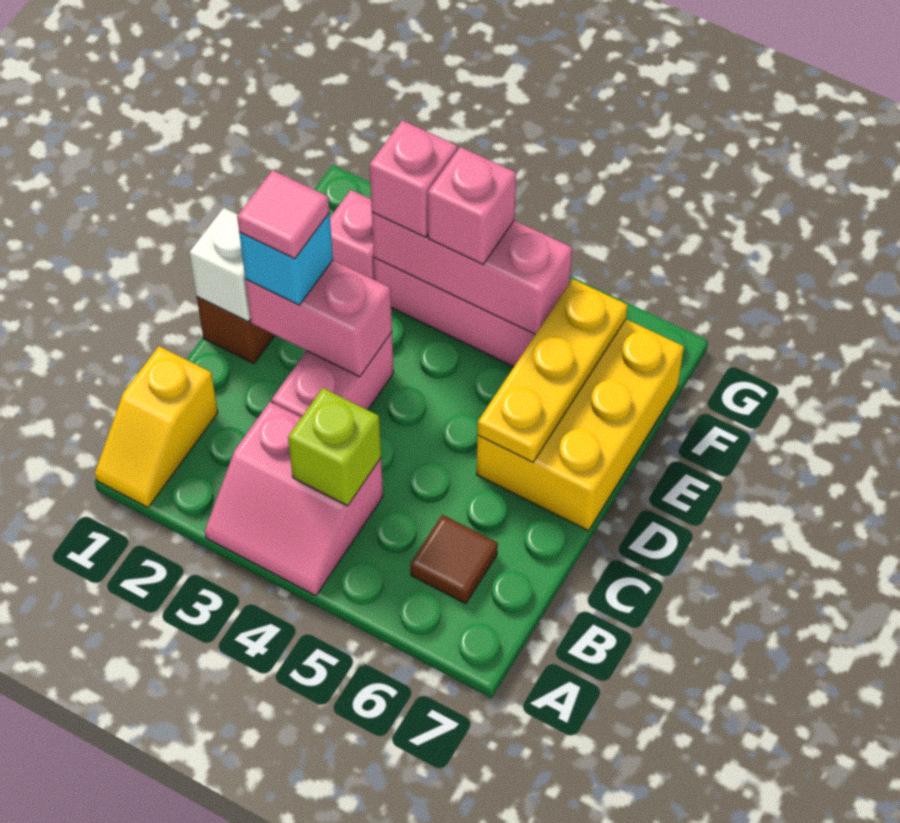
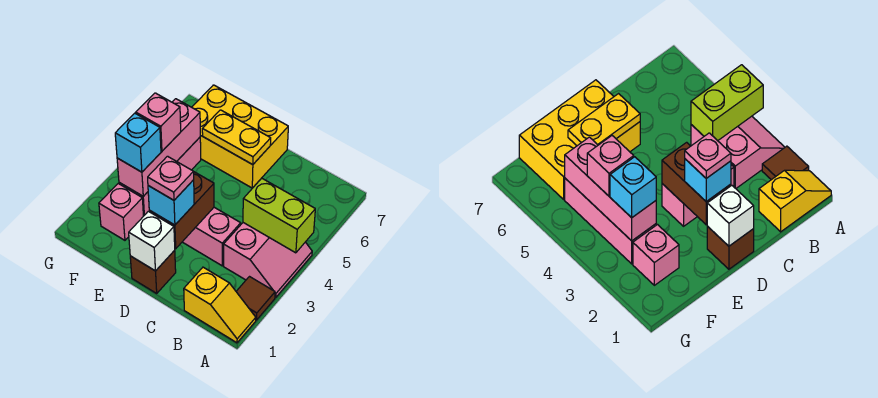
lime brick B4 level 2 -> lime brick A4:B4 level 2
brown tile B6 level 1 -> brown tile A2 level 1
pink brick D2:D3 level 2 -> brown brick D2:D3 level 2
pink tile D2 level 4 -> pink plate D2 level 4
yellow plate D6:F6 level 2 -> yellow plate D6:E6 level 2
pink brick F3 level 3 -> cyan brick F3 level 3

